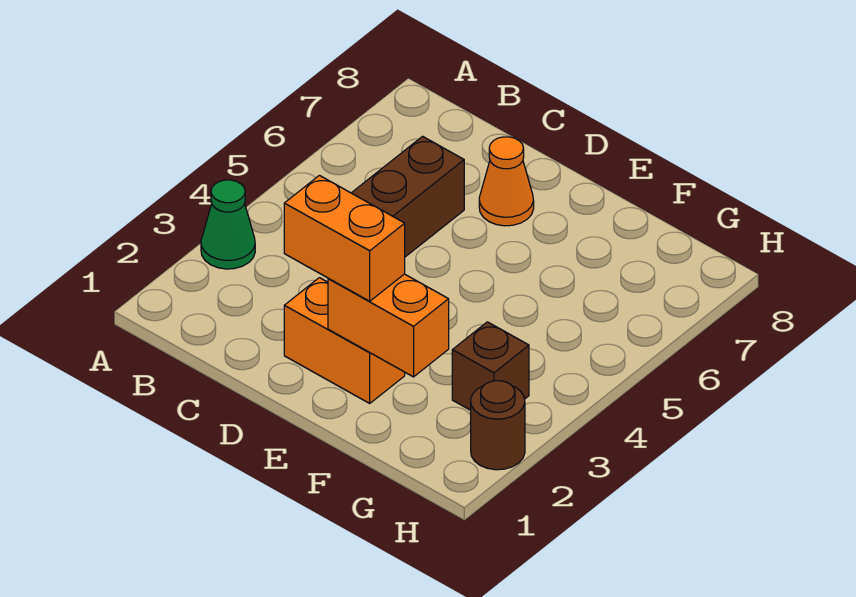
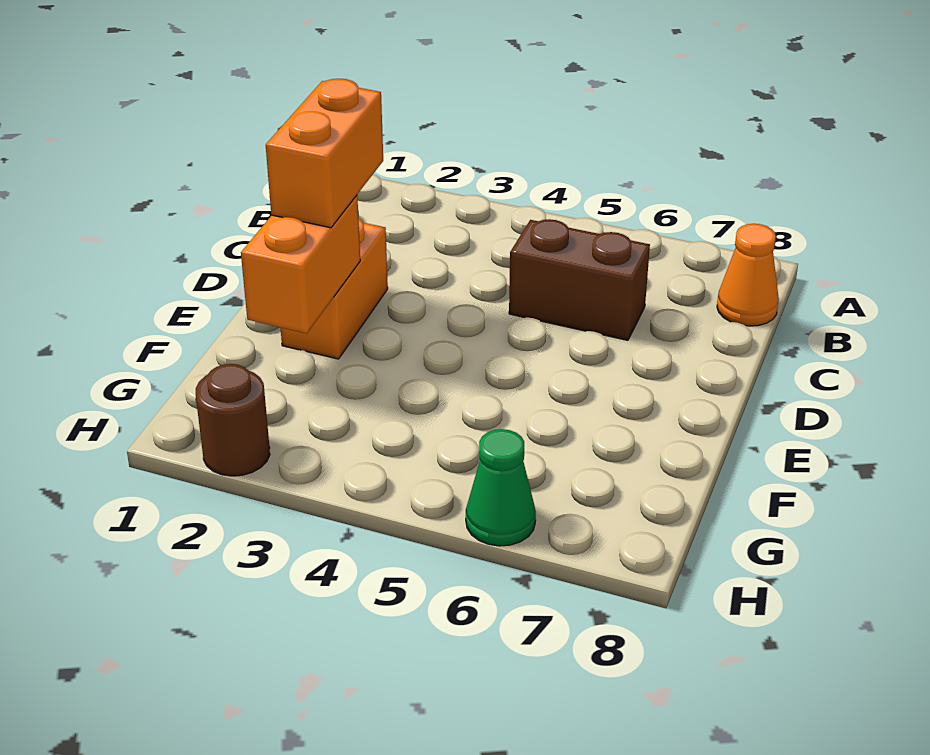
green cone A3 level 1 -> green cone H6 level 1
orange cone D7 level 1 -> orange cone B8 level 1
brown brick G3 level 1 -> none

